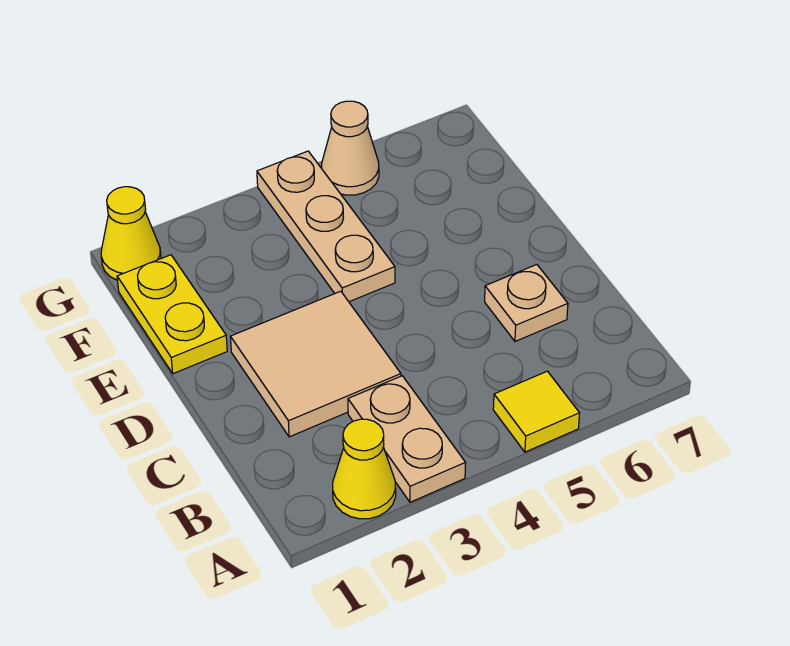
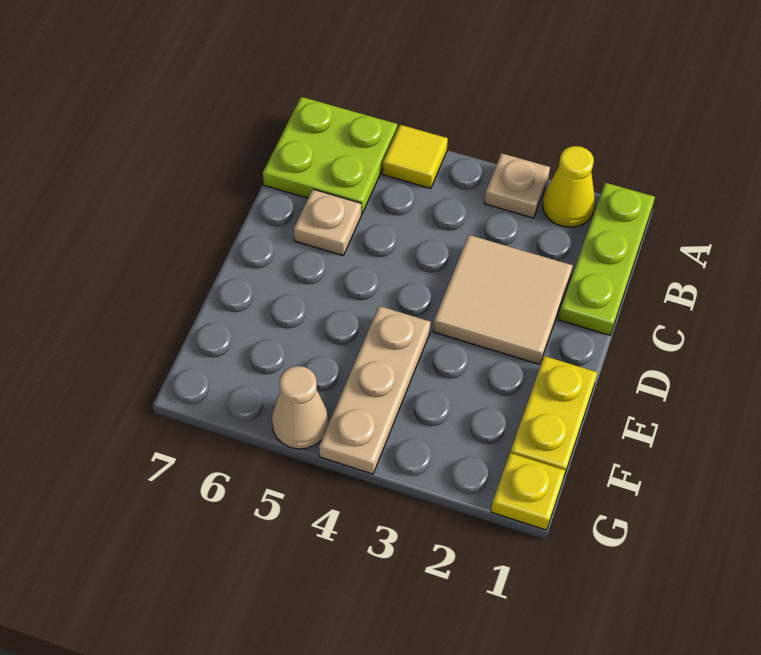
none -> lime plate A1:C1 level 1
tan plate A3:B3 level 1 -> tan plate A3 level 1
none -> lime plate A6:B7 level 1
yellow cone G1 level 1 -> yellow plate G1 level 1

